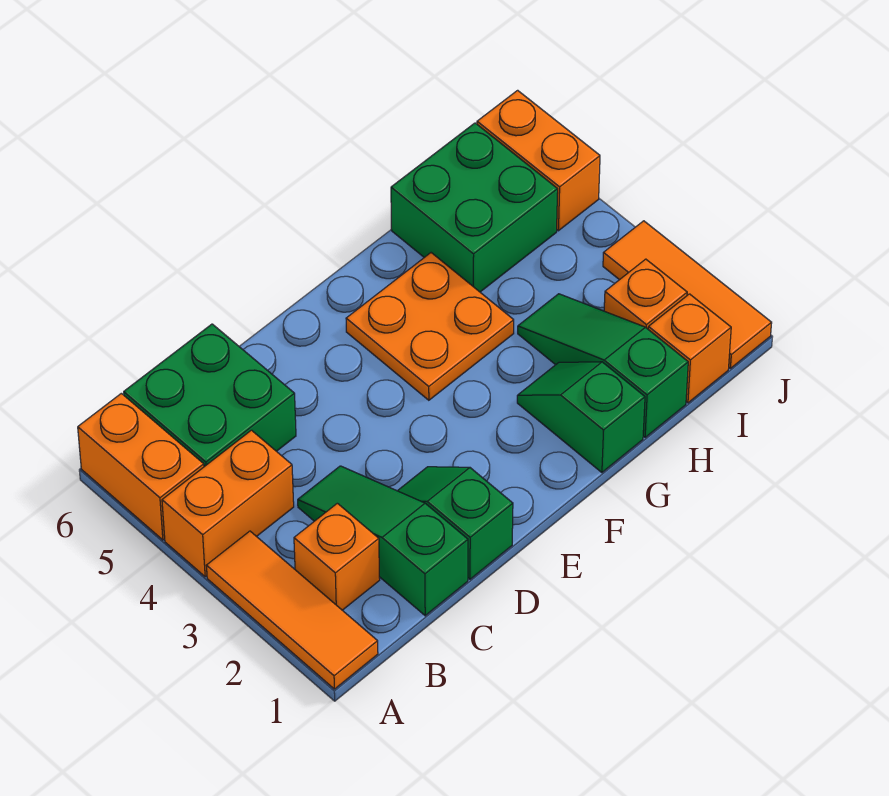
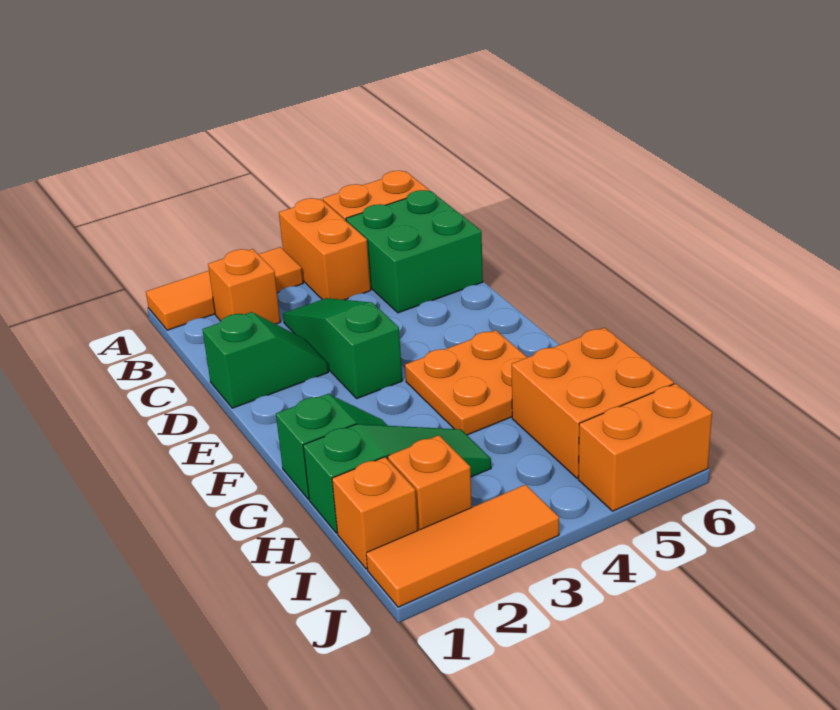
green slope C1:C3 level 1 top 1 -> green slope C3:E3 level 1 top E
green brick H5:I6 level 1 -> orange brick H5:I6 level 1

